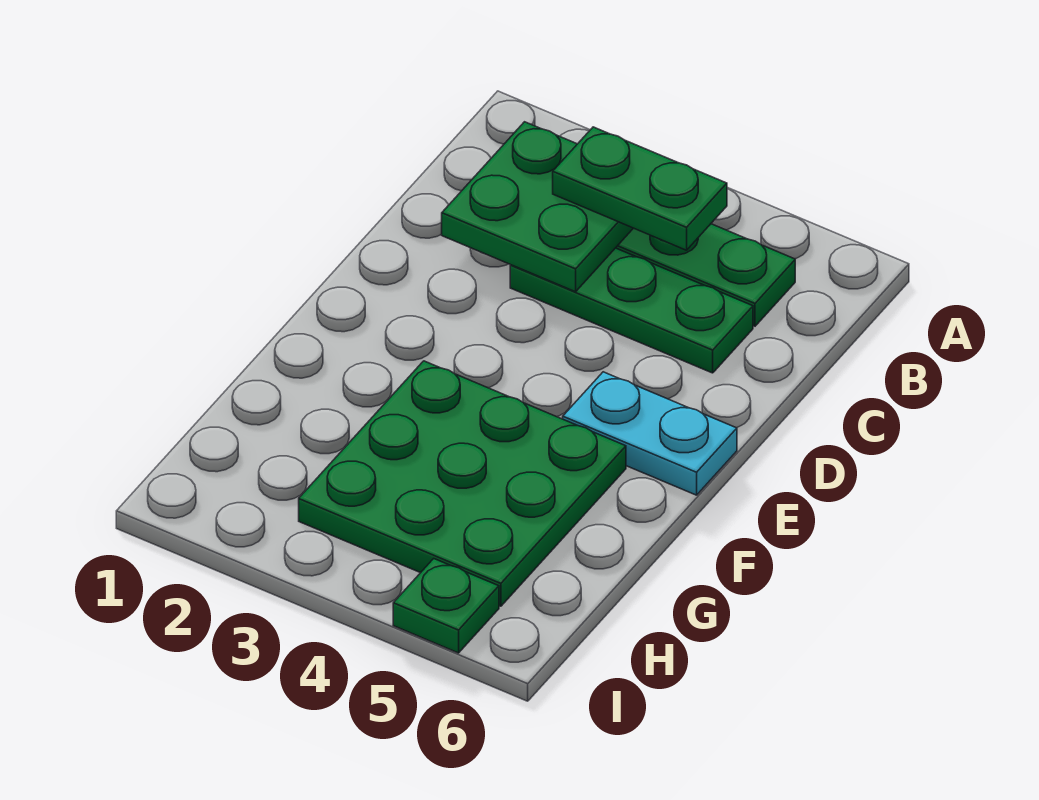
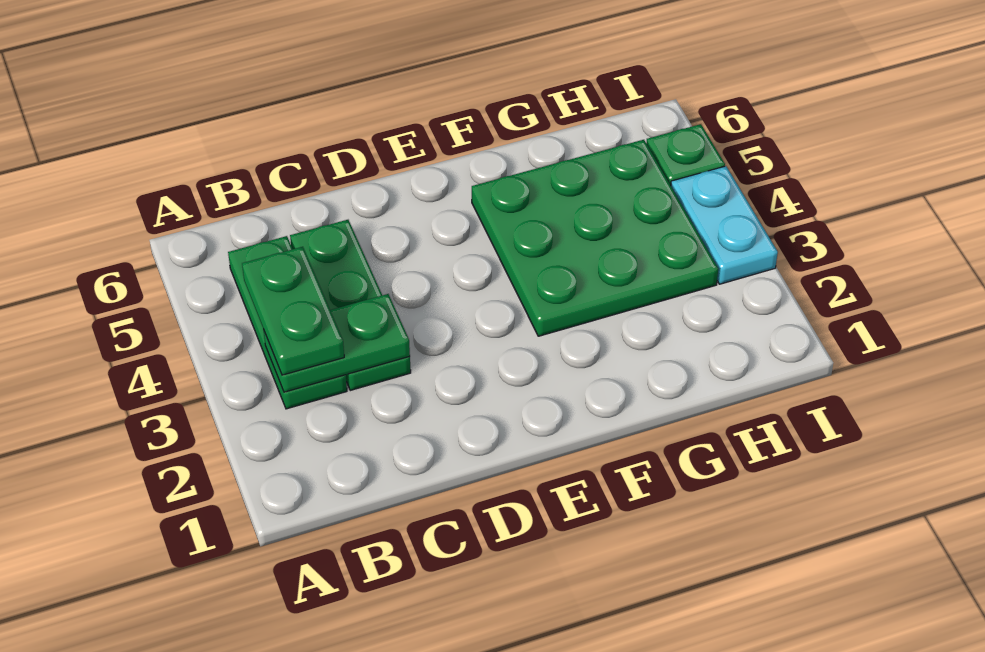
green plate B2:C3 level 2 -> green plate B3:C3 level 2
cyan plate E5:E6 level 1 -> cyan plate I3:I4 level 1

